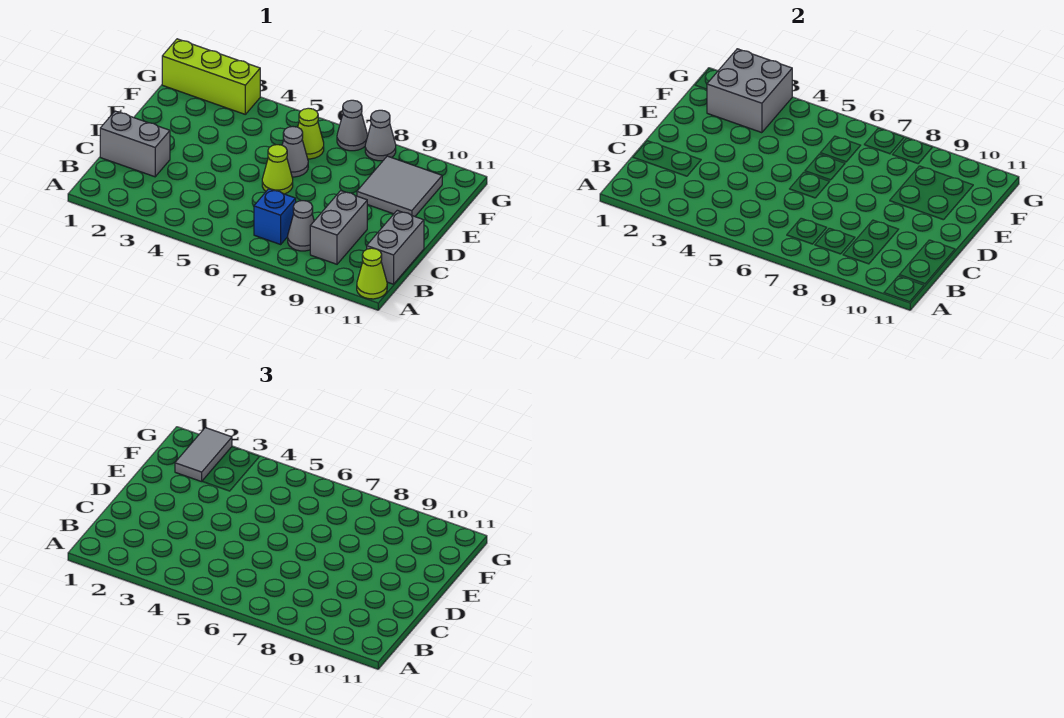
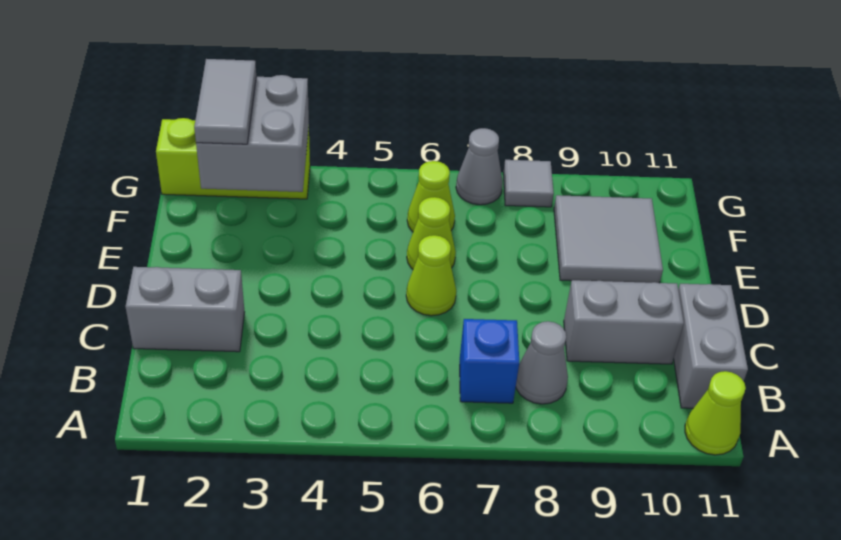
grey brick B9:C9 level 1 -> grey brick C9:C10 level 1
grey cone E6 level 1 -> lime cone E6 level 1
grey cone G8 level 1 -> grey tile G8 level 1

